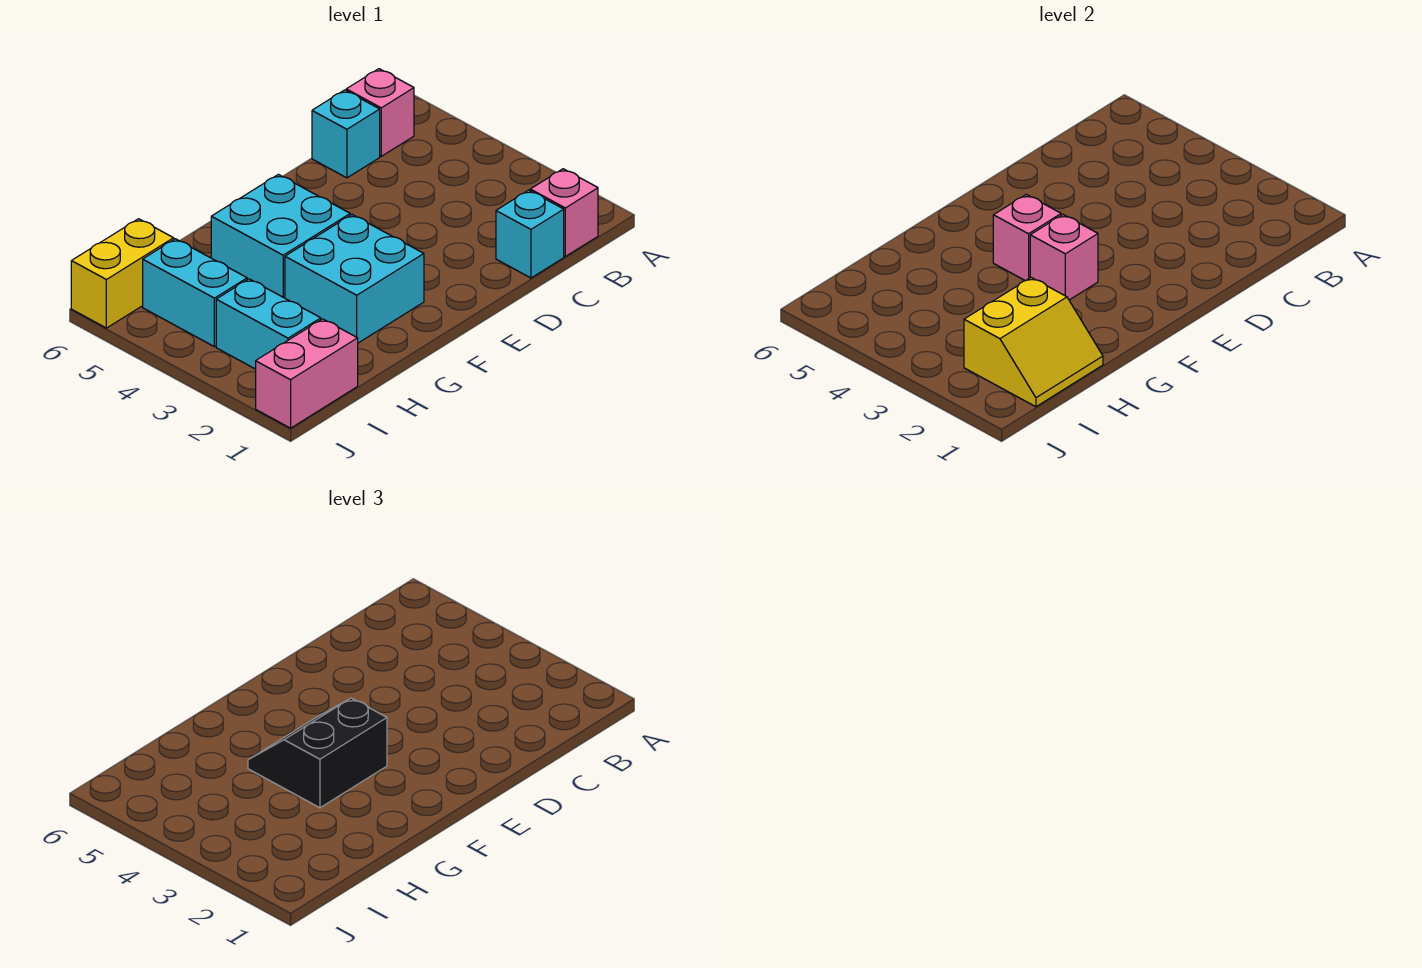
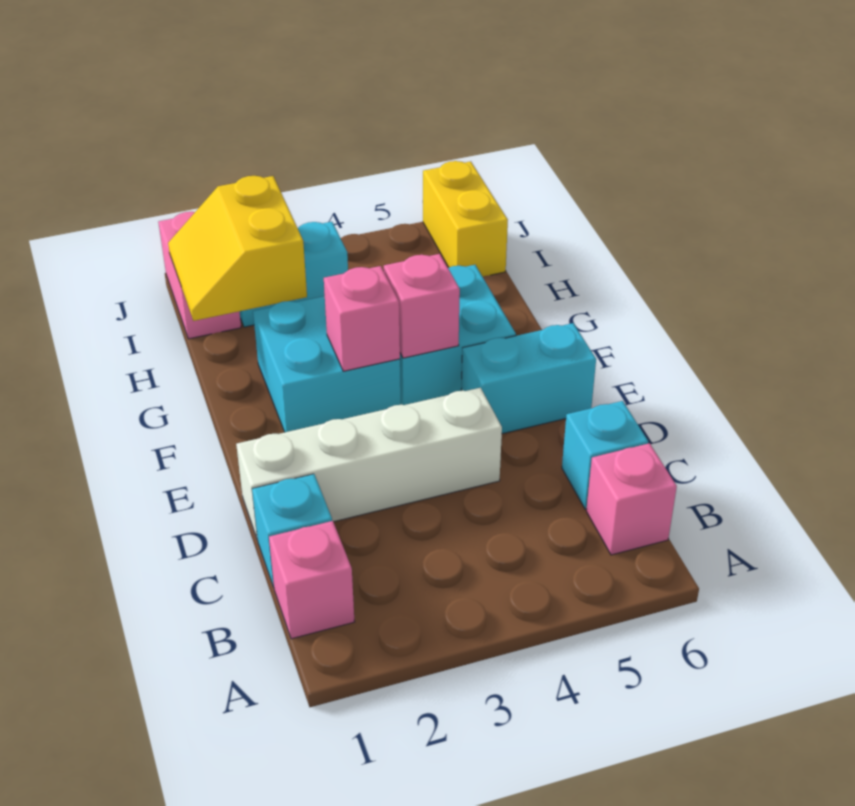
none -> white brick D1:D4 level 1
black slope F3:G4 level 3 top 3 -> none
cyan brick I4:I5 level 1 -> cyan brick E5:E6 level 1

